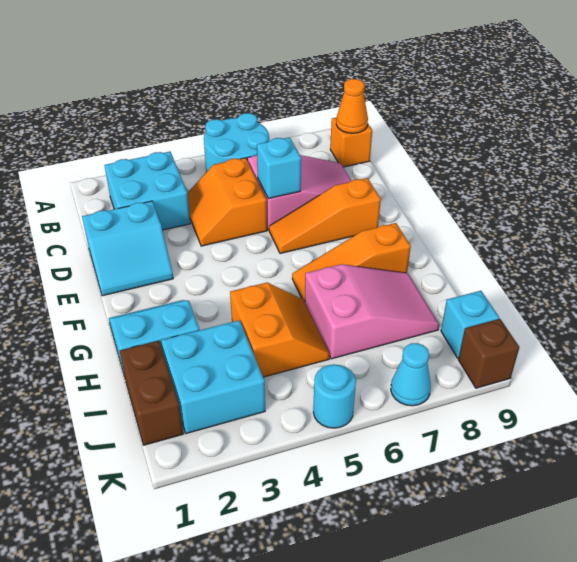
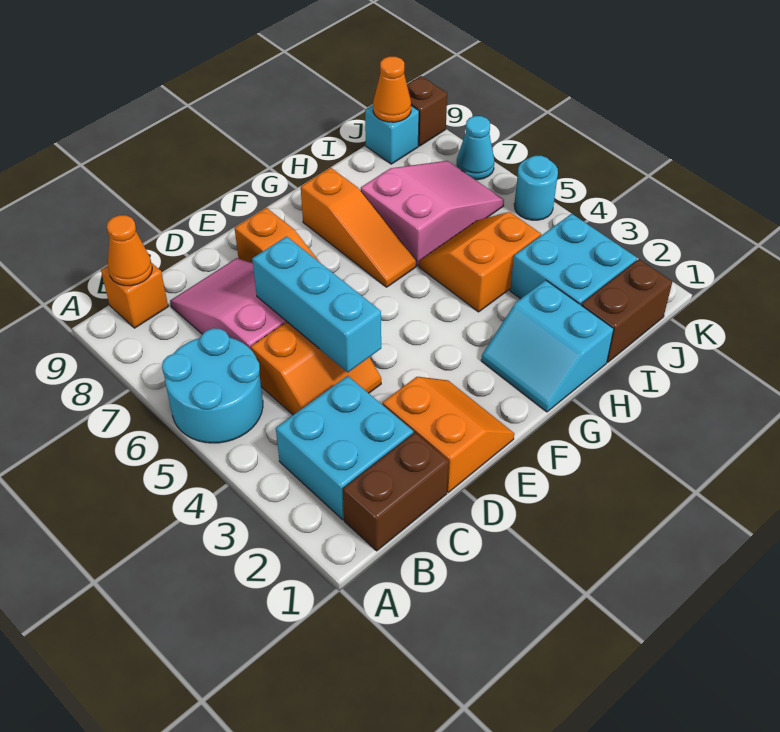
none -> brown brick B1:C1 level 1
cyan slope D1:E2 level 1 top D -> orange slope D1:E2 level 1 top D
cyan brick D6 level 2 -> cyan brick D4:D6 level 2
pink slope H6:I8 level 1 top 6 -> pink slope H6:J7 level 1 top H
none -> orange cone J9 level 2

